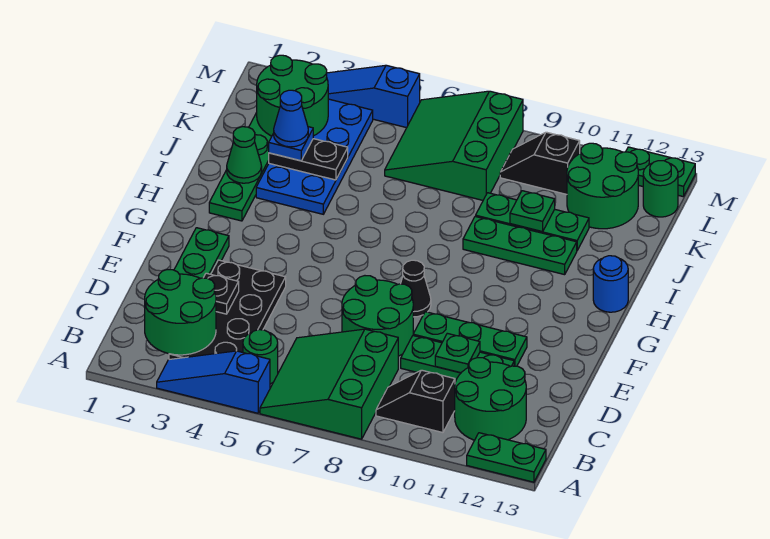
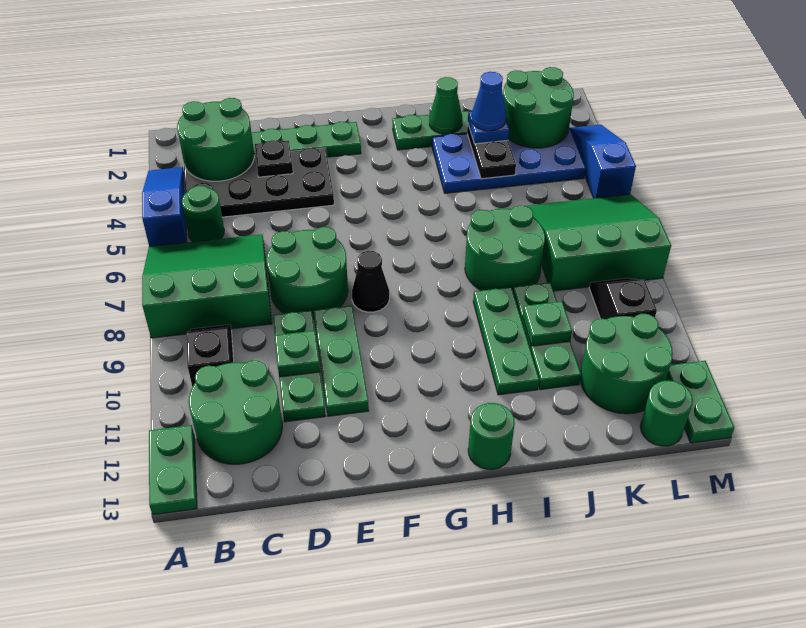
blue round brick H13 level 1 -> green round brick H13 level 1
none -> green round brick I7:J8 level 1

